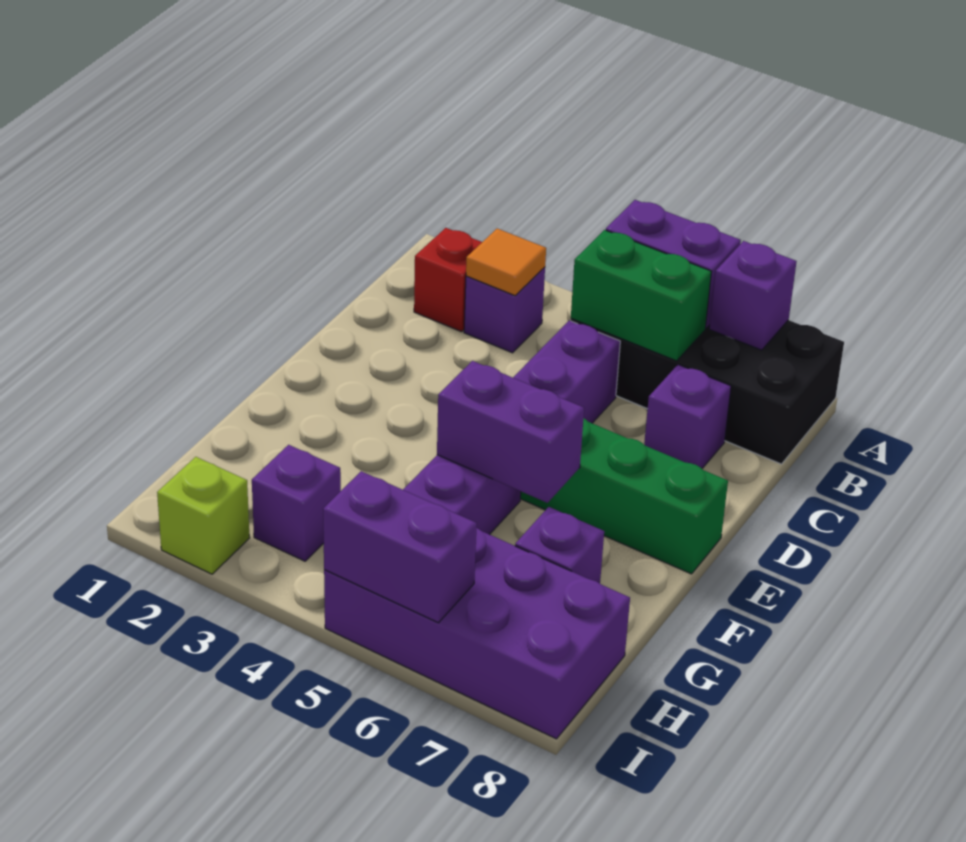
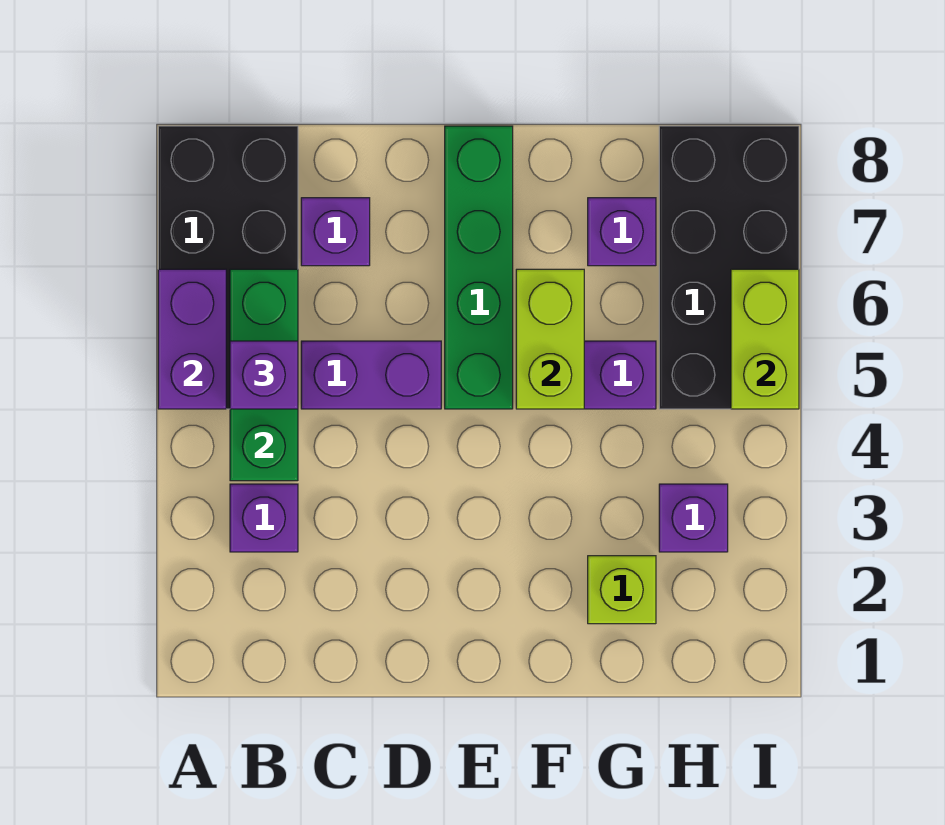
purple brick A7 level 2 -> purple brick B5 level 3
red brick B2 level 1 -> none
orange tile B3 level 2 -> none
green brick B5:B6 level 2 -> green brick B4:B6 level 2
purple brick F5:F6 level 2 -> lime brick F5:F6 level 2
purple brick H5:I8 level 1 -> black brick H5:I8 level 1
lime brick I2 level 1 -> lime brick G2 level 1
purple brick I5:I6 level 2 -> lime brick I5:I6 level 2

